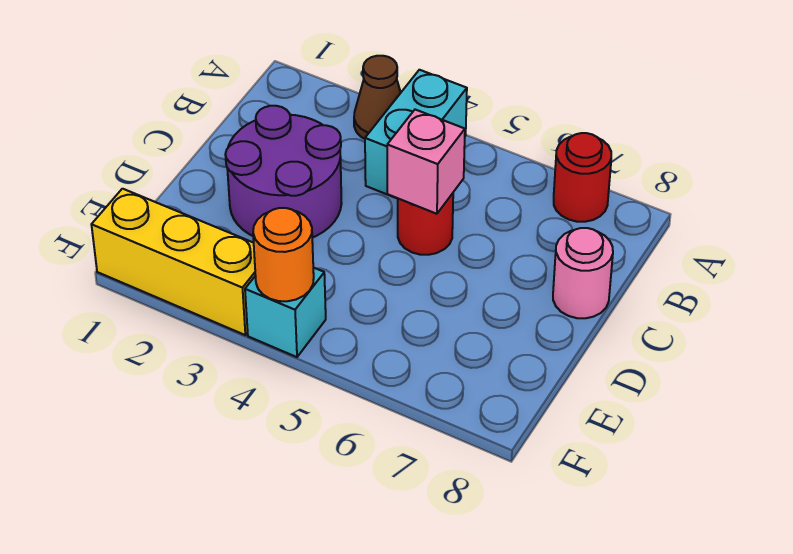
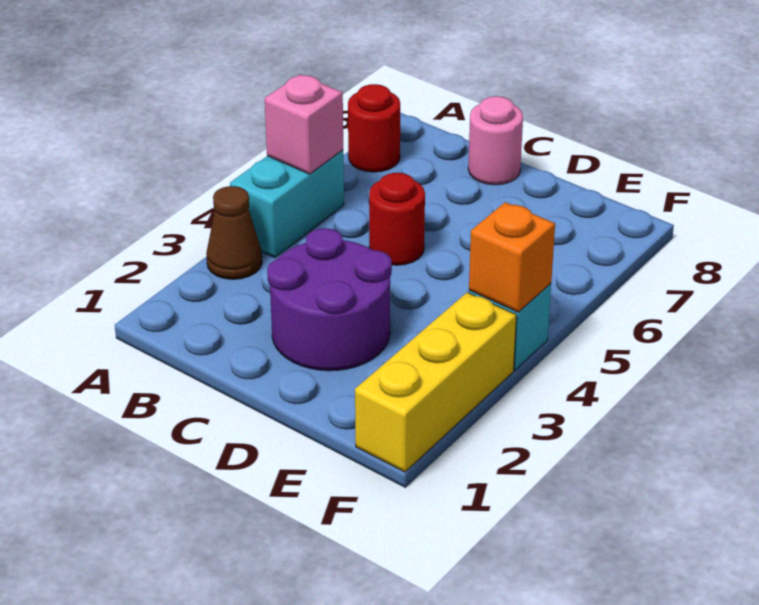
cyan brick A4:B4 level 1 -> cyan brick A4:A5 level 1
pink brick C5 level 2 -> pink brick A5 level 2
orange round brick F4 level 2 -> orange brick F4 level 2

